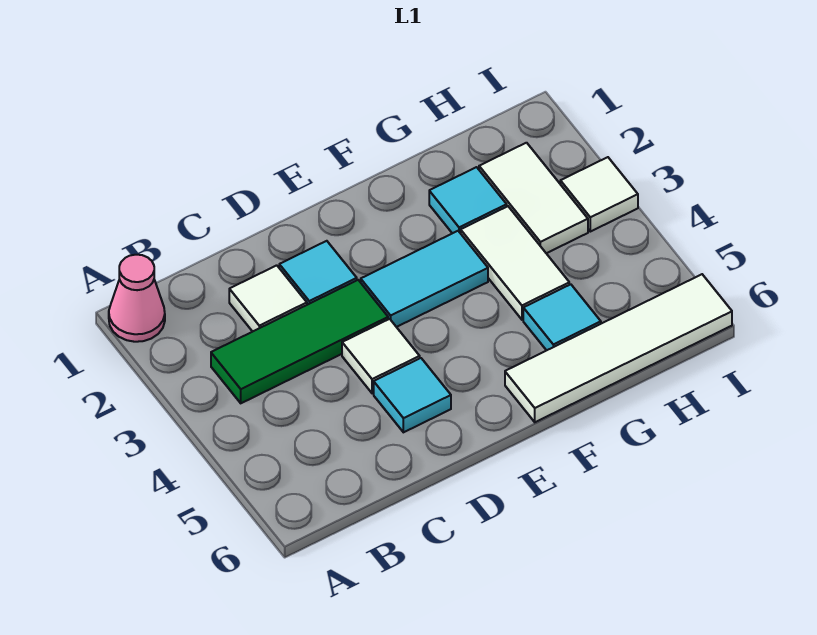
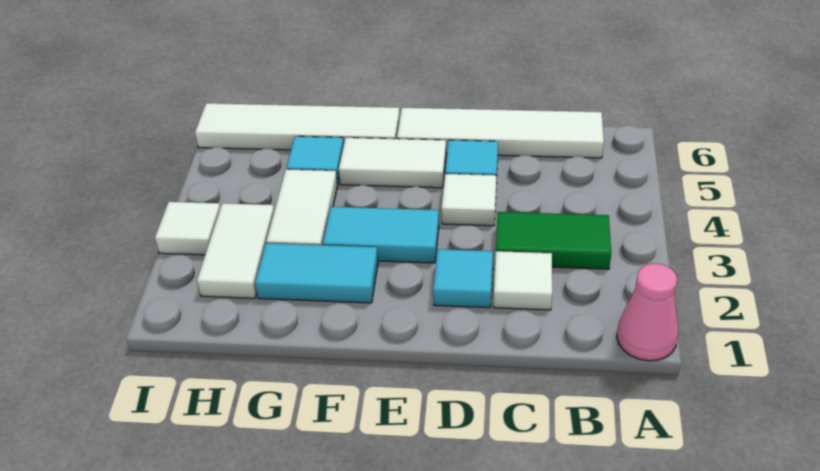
green tile B3:D3 level 1 -> green tile B3:C3 level 1
none -> white tile B6:E6 level 1
none -> white tile E5:F5 level 1
cyan tile G2 level 1 -> cyan tile F2:G2 level 1

